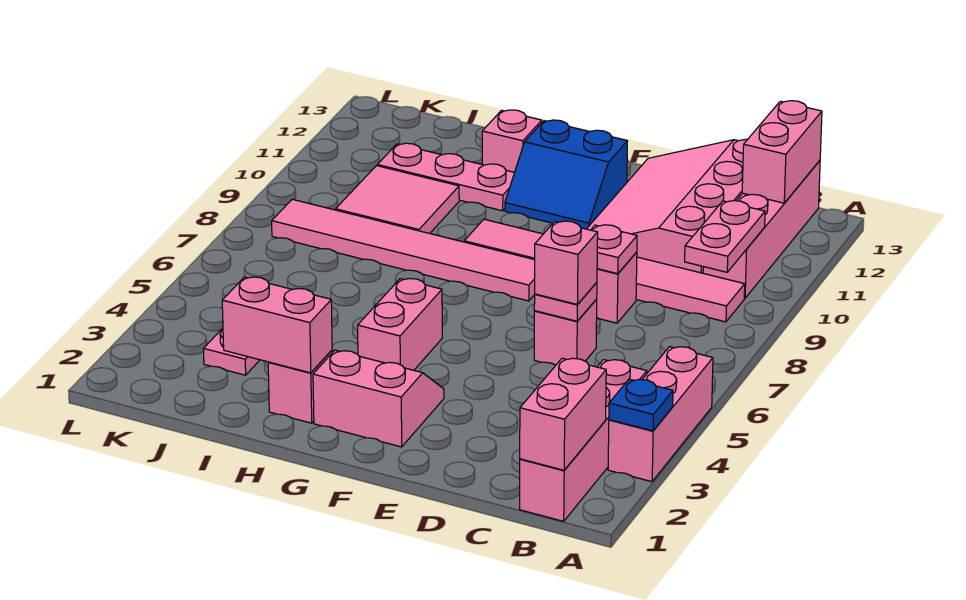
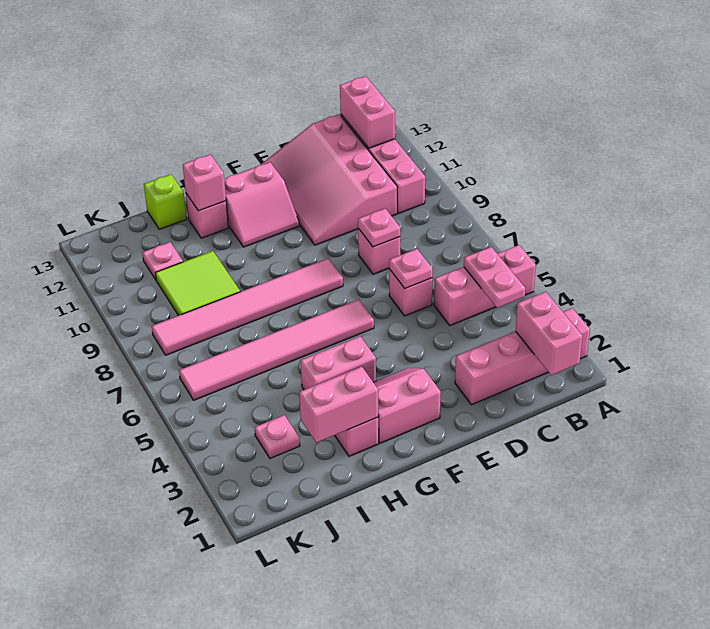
pink brick A3:A5 level 1 -> pink brick A5:C5 level 1
blue plate A3 level 2 -> none
pink brick B1:B4 level 1 -> pink brick A2:D2 level 1
pink tile B9:G9 level 1 -> pink tile F6:K6 level 1
pink plate B9:B10 level 2 -> pink plate B4:B5 level 2
pink brick D6 level 3 -> pink brick H12 level 2
blue slope F11:G12 level 1 top 12 -> pink slope F11:G12 level 1 top 12
pink brick G4:G5 level 1 -> pink brick G4:H4 level 1
pink plate H11:J11 level 1 -> pink plate J11 level 1
pink tile I9:J10 level 1 -> lime tile I9:J10 level 1
none -> lime brick I13 level 1

